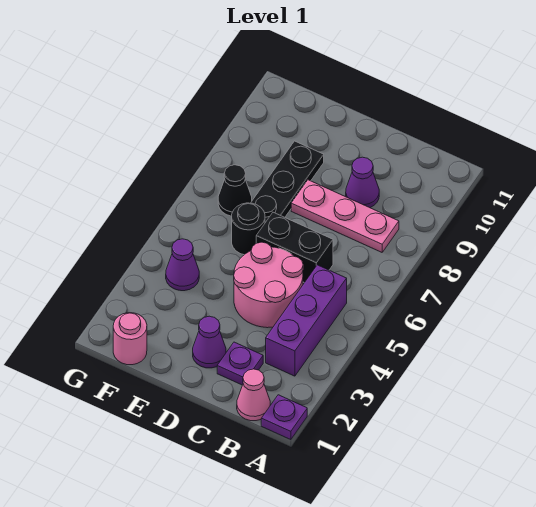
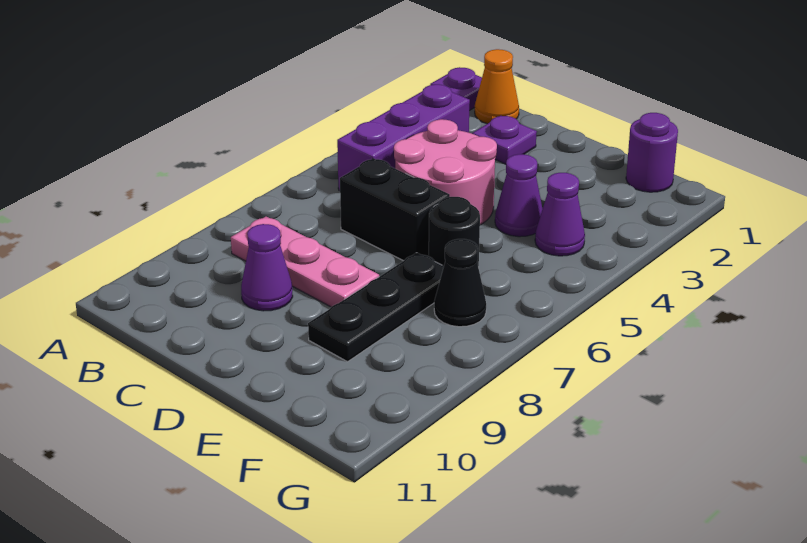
pink cone B1 level 1 -> orange cone B1 level 1
purple cone D2 level 1 -> purple cone E4 level 1
pink round brick F1 level 1 -> purple round brick F1 level 1

